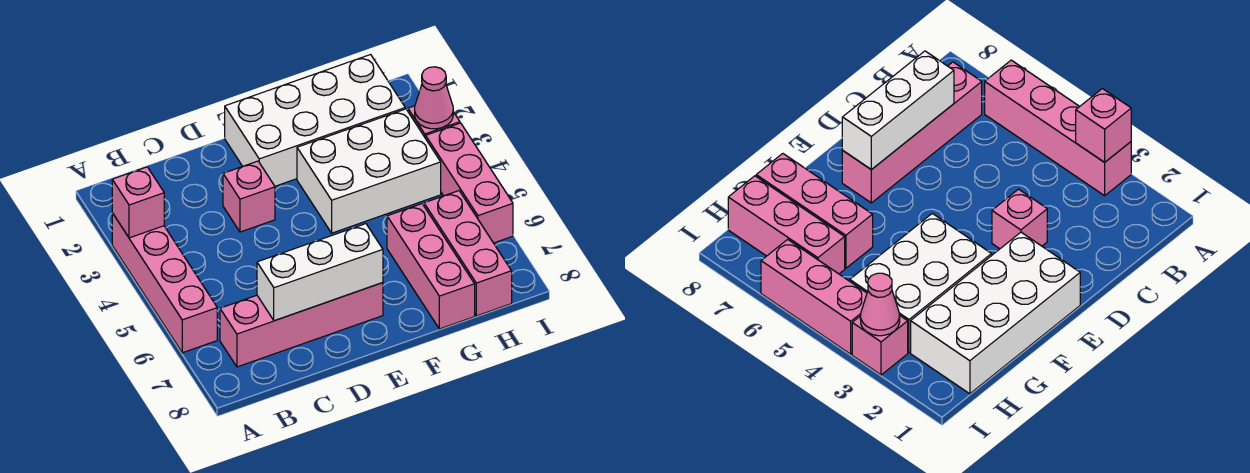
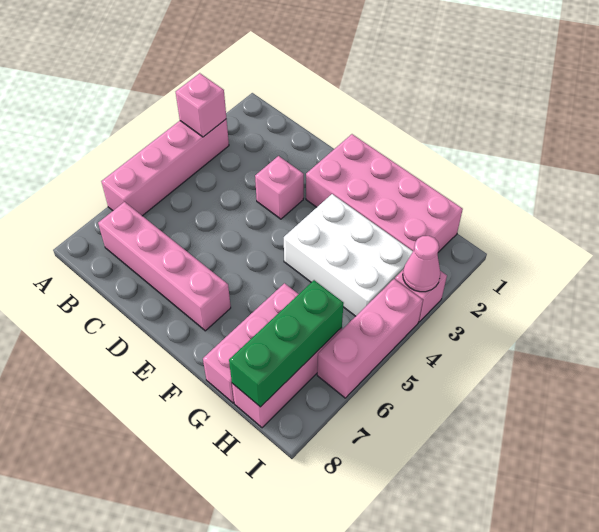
white brick C7:E7 level 2 -> none
white brick E1:H2 level 1 -> pink brick E1:H2 level 1
none -> green brick H6:H8 level 2

